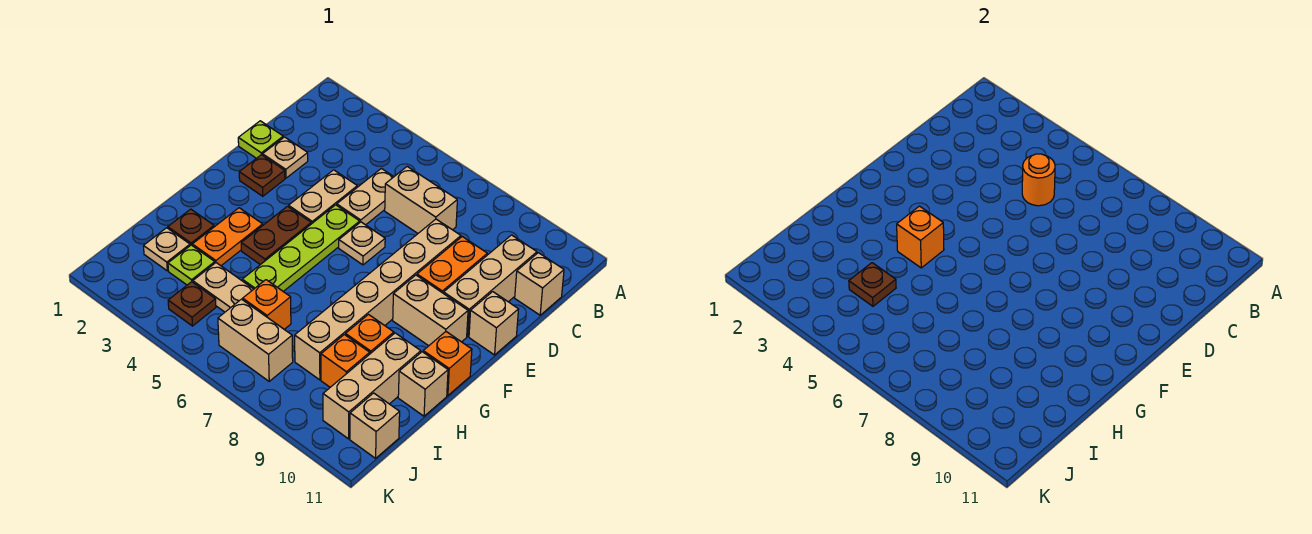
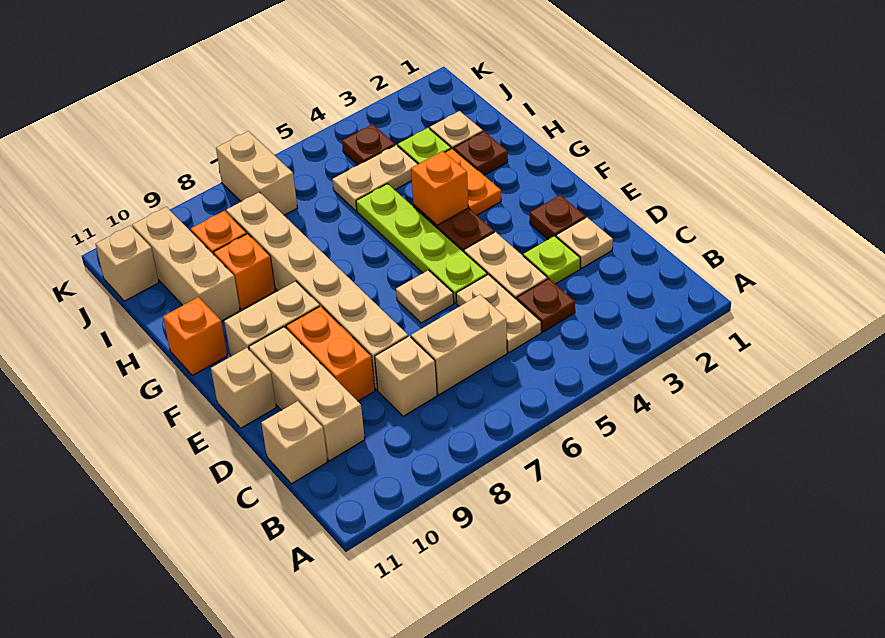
orange round brick C5 level 2 -> none
lime plate D1 level 1 -> lime plate D3 level 1
tan brick H11 level 1 -> tan brick C8 level 1
brown plate I4 level 2 -> brown plate C4 level 1
orange brick I6 level 1 -> none
tan brick J6:J7 level 1 -> tan brick J7:K7 level 1

